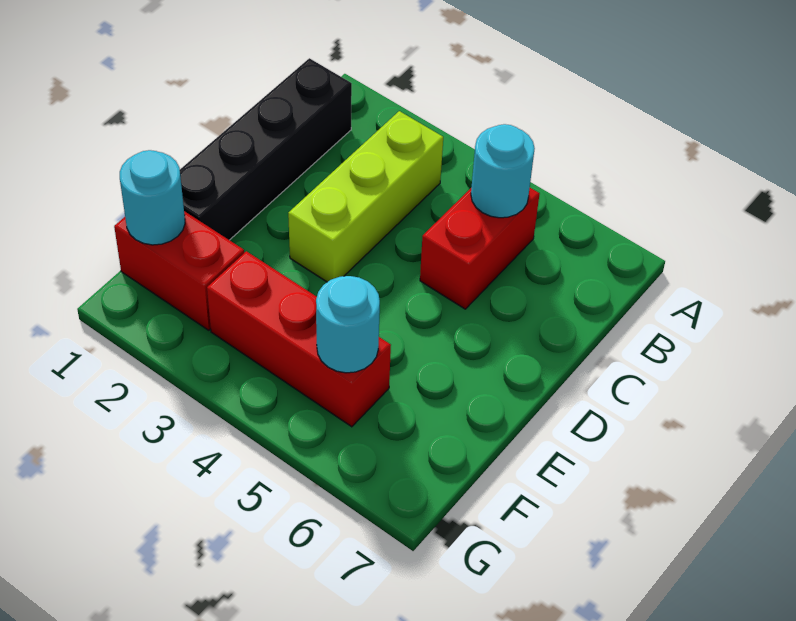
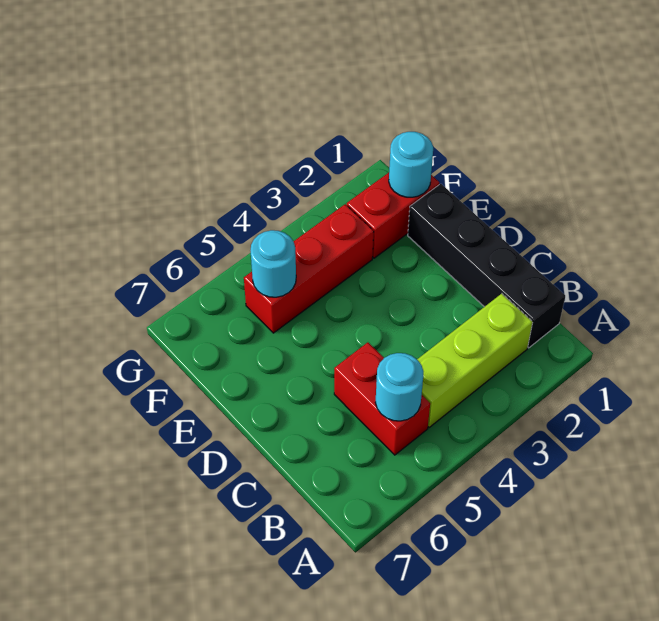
lime brick B3:D3 level 1 -> lime brick B2:B4 level 1

